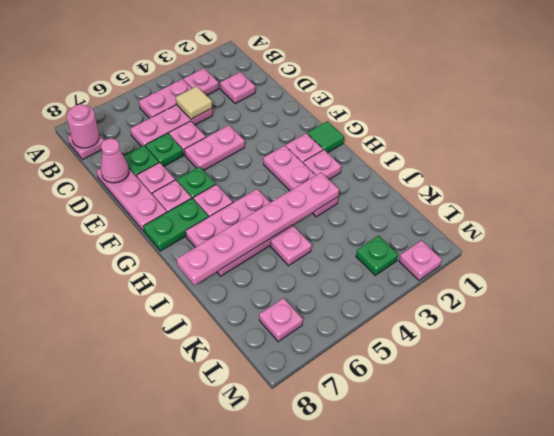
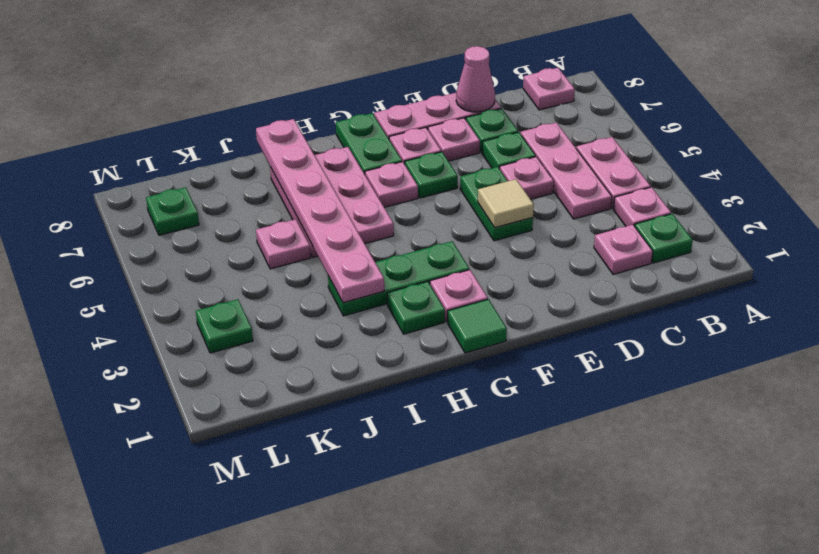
none -> green plate B2 level 1
pink round brick B8 level 2 -> none
tan tile C4 level 2 -> tan tile E4 level 2
pink plate E4:E5 level 1 -> green plate E4:E5 level 1
pink plate G3:I3 level 1 -> green plate G3:I3 level 1
pink plate H2 level 1 -> green plate H2 level 1
pink plate L7 level 1 -> green plate L7 level 1
pink plate M2 level 1 -> none

